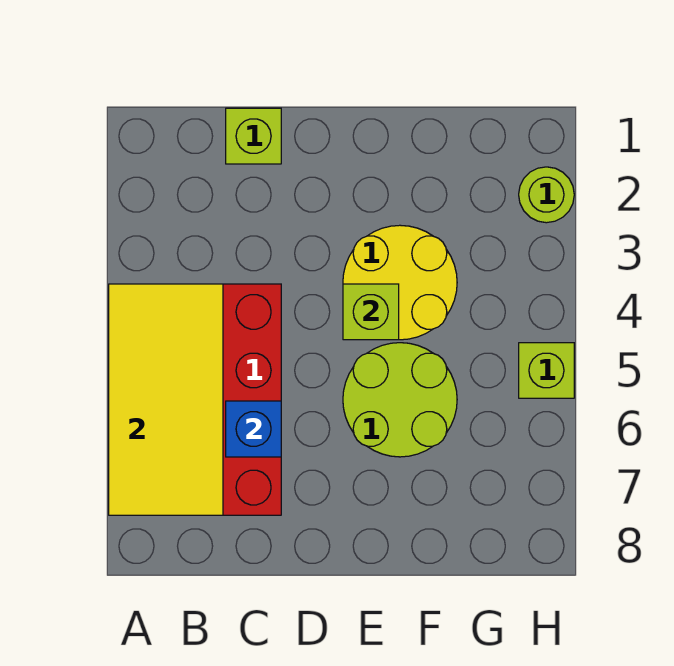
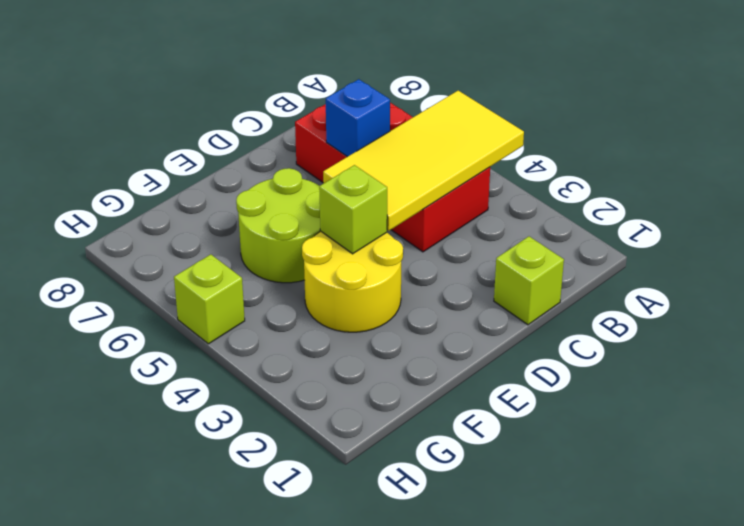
yellow tile A4:B7 level 2 -> yellow tile A4:D5 level 2
lime round brick H2 level 1 -> none

